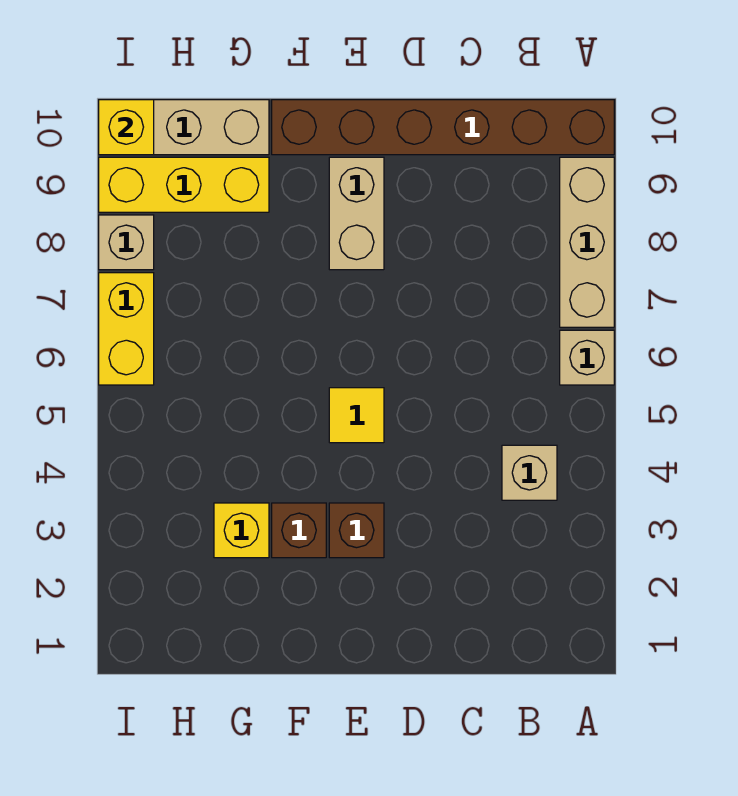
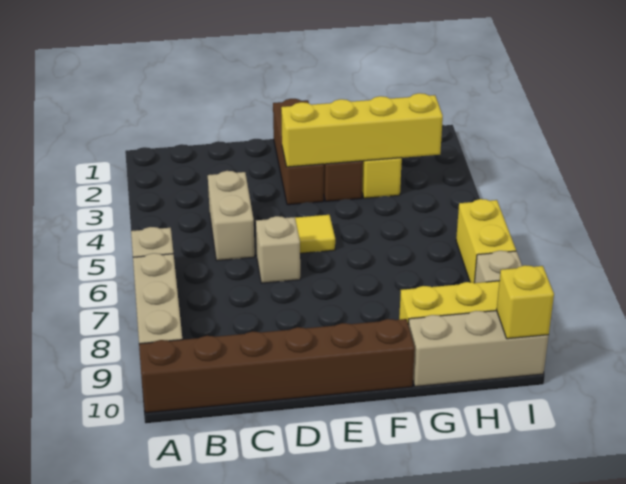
tan brick B4 level 1 -> tan brick D6 level 1
brown brick E3 level 1 -> brown brick E1:E3 level 1
none -> yellow brick E3:H3 level 2
tan brick E8:E9 level 1 -> tan brick C4:C5 level 1

